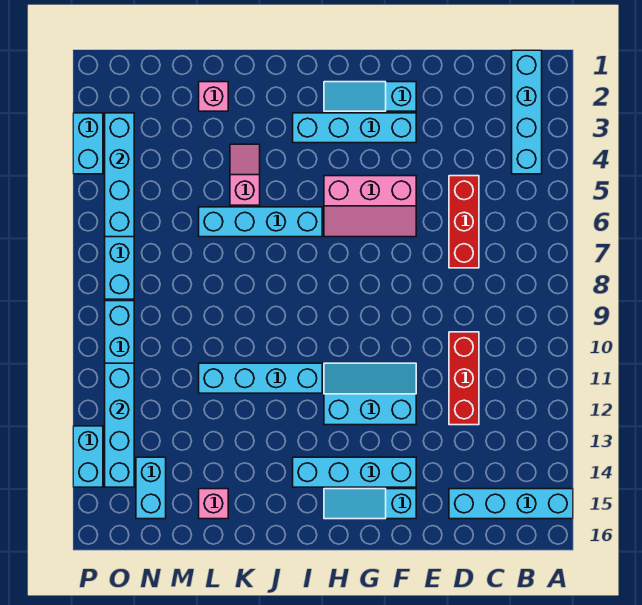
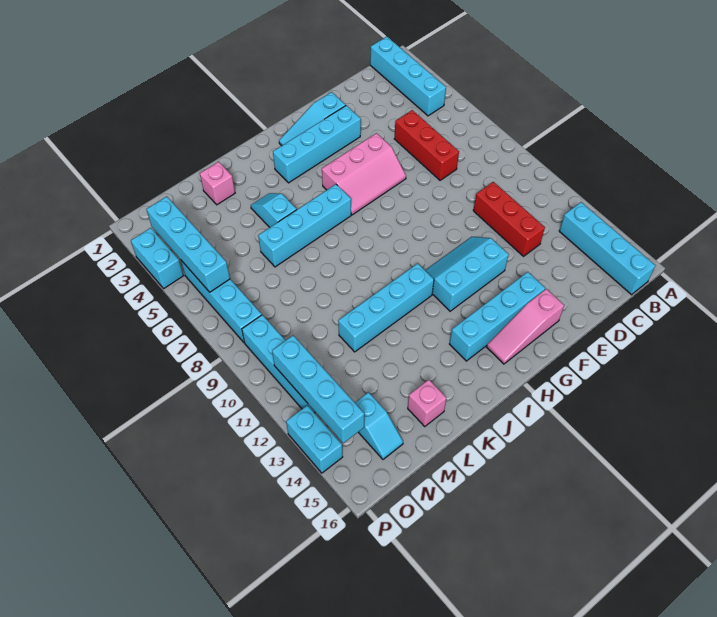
cyan brick A15:D15 level 1 -> cyan brick B13:B16 level 1
cyan slope F15:H15 level 1 top F -> pink slope F15:H15 level 1 top F
pink slope K4:K5 level 1 top 5 -> cyan slope K4:K5 level 1 top 5
cyan brick N14:N15 level 1 -> cyan slope N14:N15 level 1 top 14

